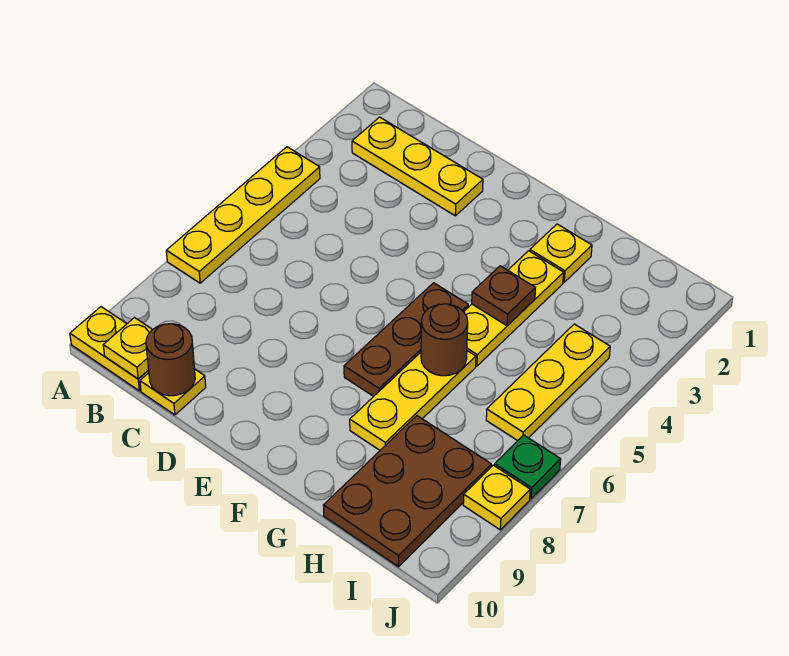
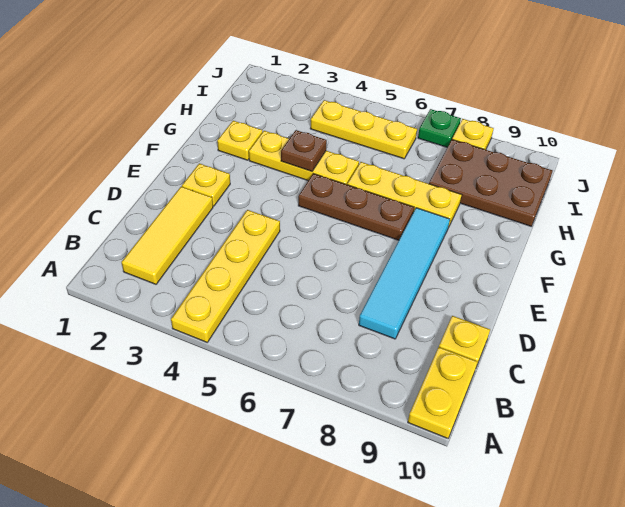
yellow plate A4:A7 level 1 -> yellow plate A4:D4 level 1
yellow plate B2:D2 level 1 -> yellow tile B2:D2 level 1
yellow plate B10 level 2 -> yellow plate E2 level 1
none -> cyan tile C8:F8 level 1
brown round brick C10 level 2 -> none
brown round brick G6 level 2 -> none

